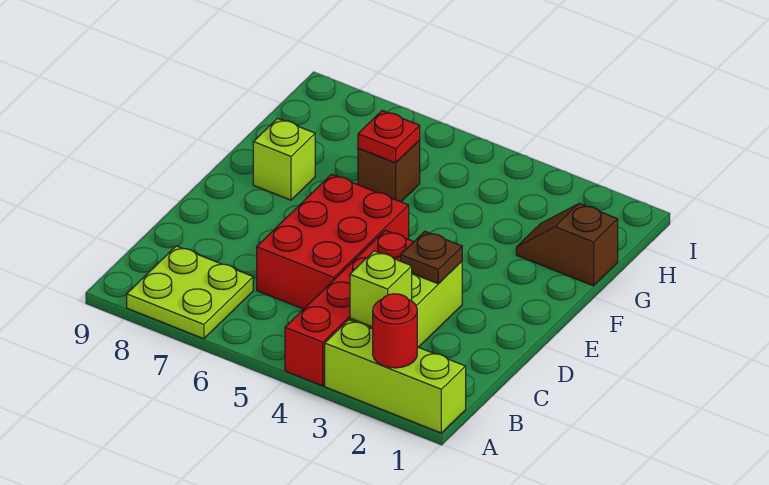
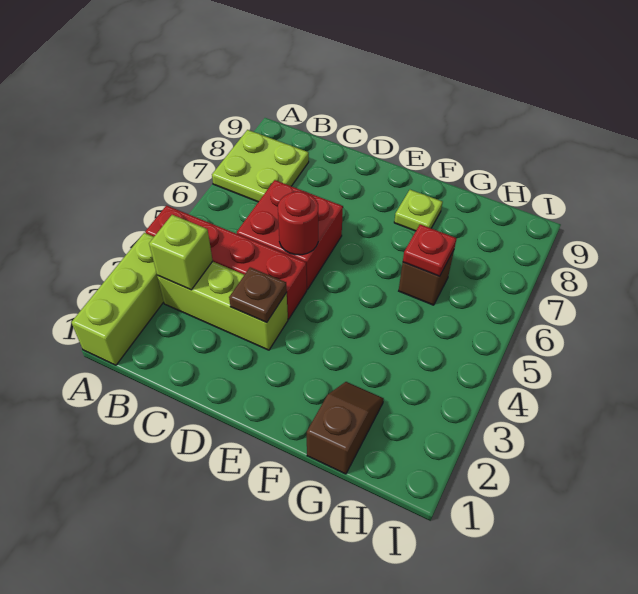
red round brick A2 level 2 -> red round brick D5 level 2
red brick C5:E6 level 1 -> red brick C5:D6 level 1
lime brick F8 level 1 -> lime plate F8 level 1

